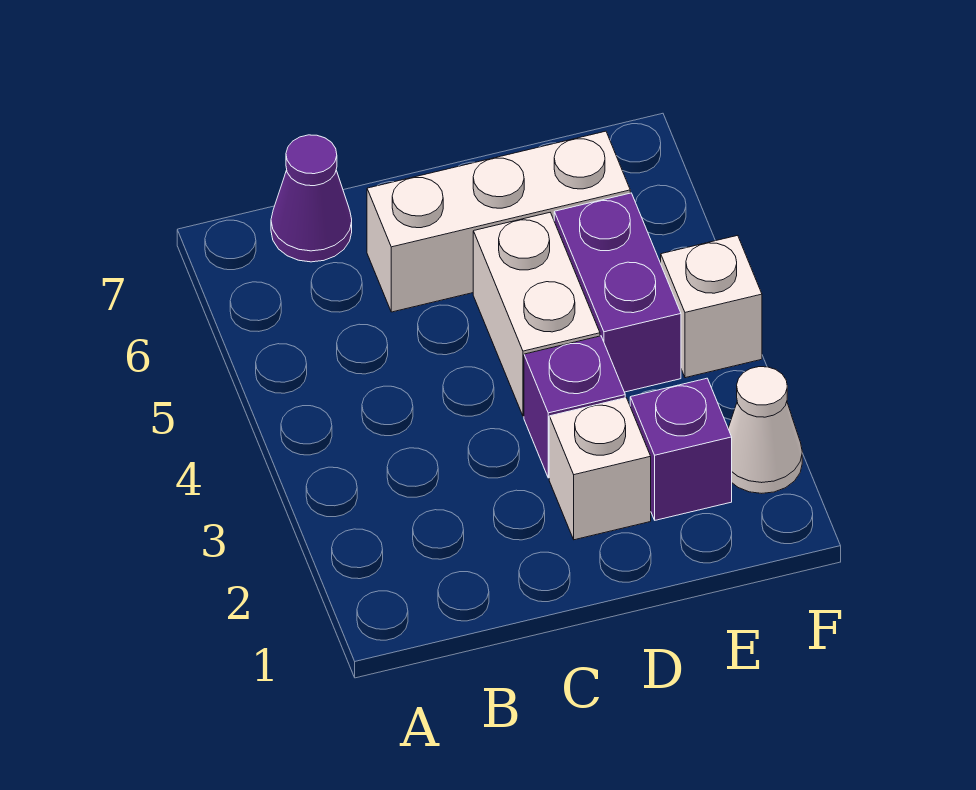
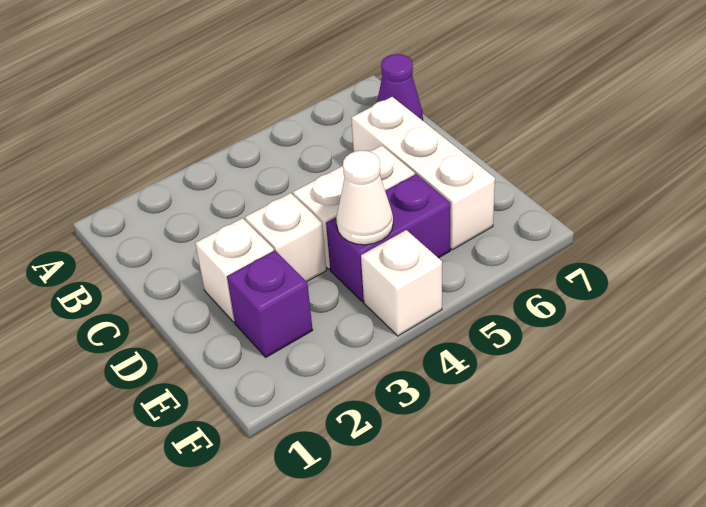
purple brick D3 level 1 -> white brick D3 level 1
white cone F2 level 1 -> white cone E4 level 2

